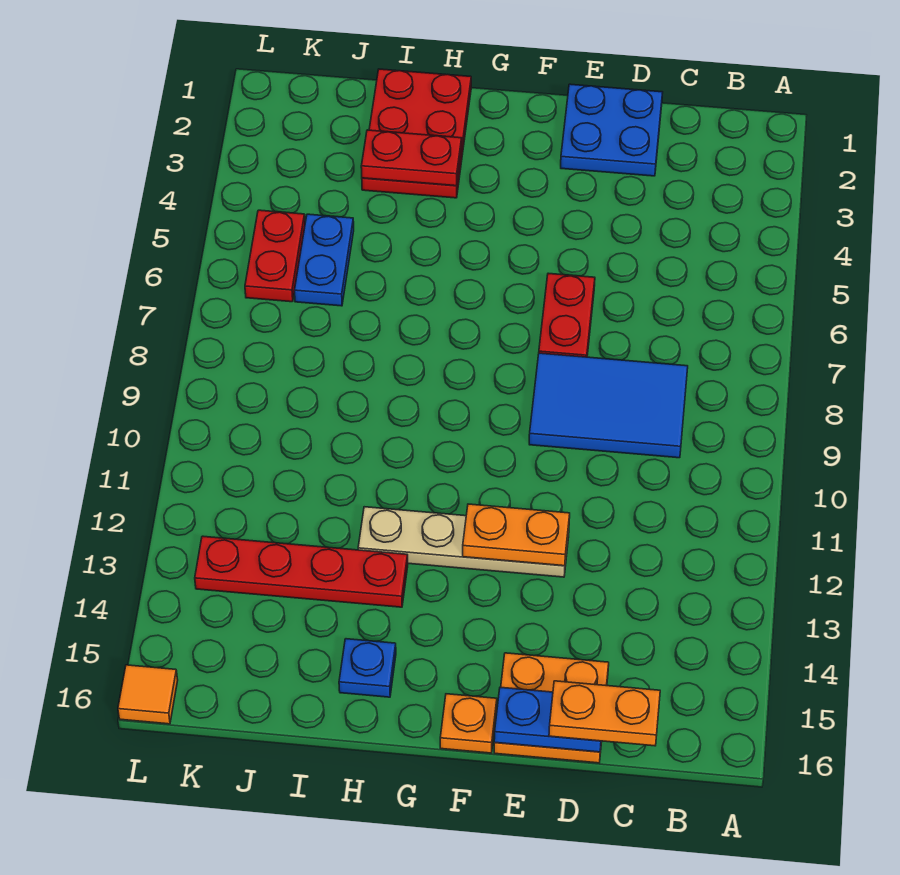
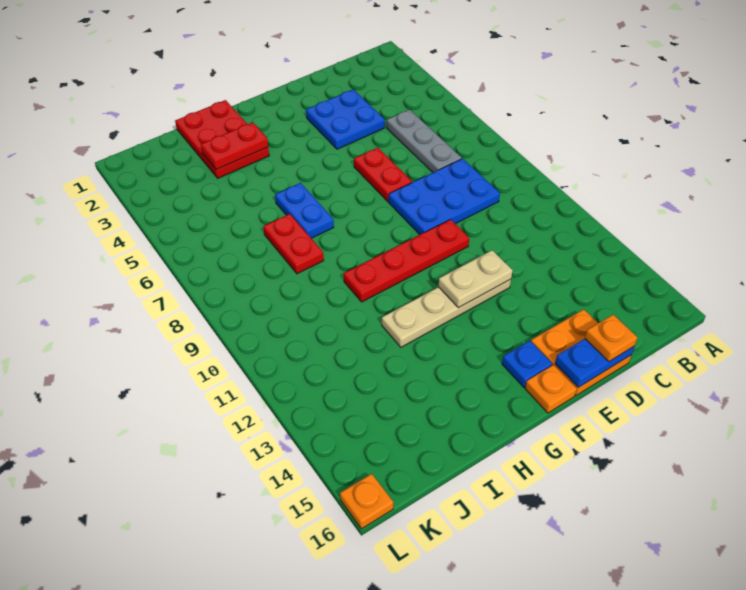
none -> grey plate C5:C7 level 1
blue tile C8:E9 level 1 -> blue plate C8:E9 level 1
orange plate C16:D16 level 3 -> orange plate D16 level 3
blue plate D1:E2 level 1 -> blue plate D3:E4 level 1
orange plate E12:F12 level 2 -> tan plate E12:F12 level 2
red plate H13:K13 level 1 -> red plate E10:H10 level 1
blue plate H15 level 1 -> blue plate F15 level 1
blue plate J5:J6 level 1 -> blue plate H6:H7 level 1
red plate K5:K6 level 1 -> red plate I7:I8 level 1
orange tile L16 level 1 -> orange plate L16 level 1

